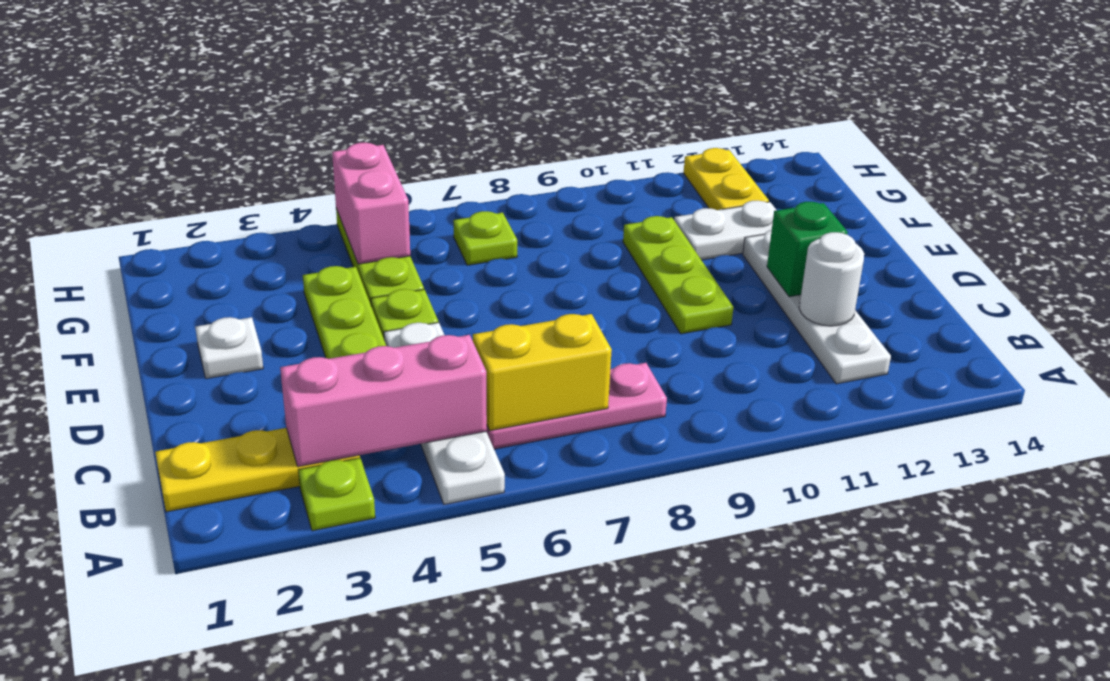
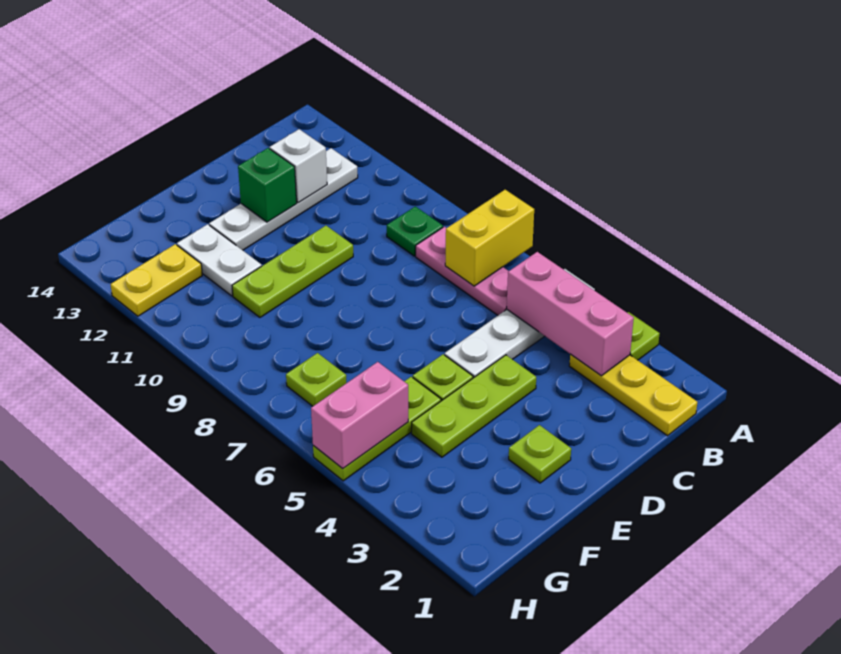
yellow brick B6:B7 level 2 -> yellow brick A7:B7 level 2
none -> green plate B9 level 1
white round brick C12 level 2 -> white brick C12 level 2
white plate E2 level 1 -> lime plate E2 level 1

